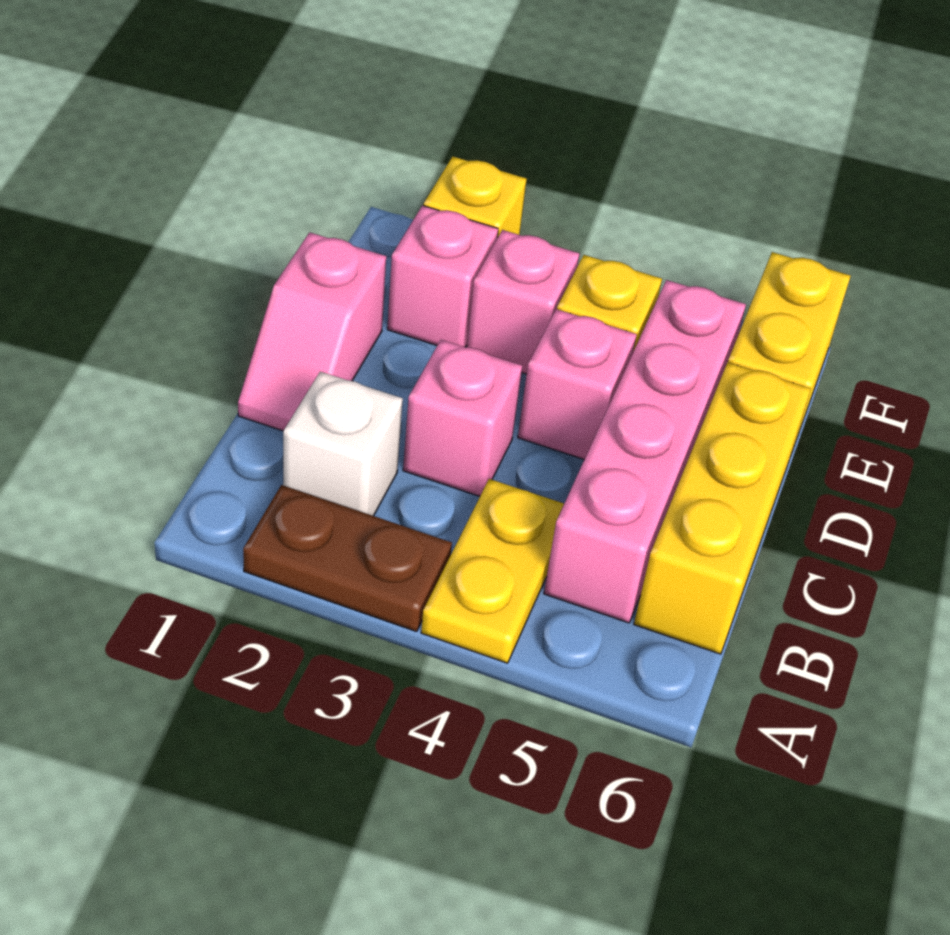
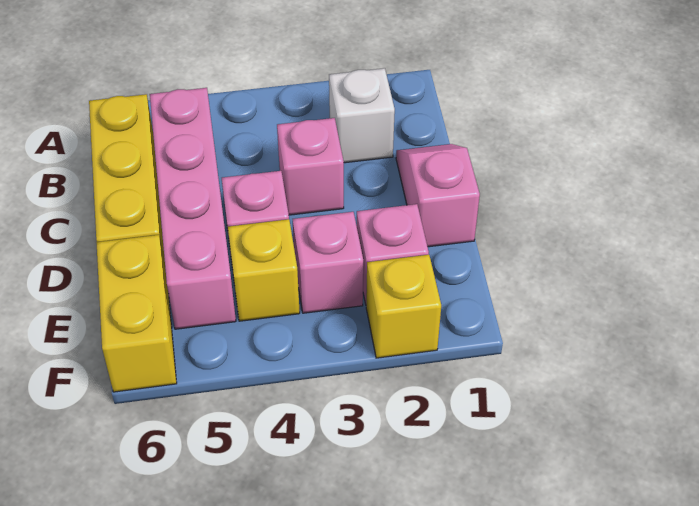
brown plate A2:A3 level 1 -> none
yellow plate A4:B4 level 1 -> none

